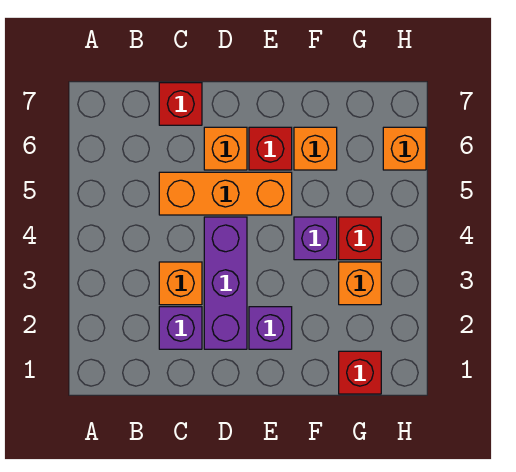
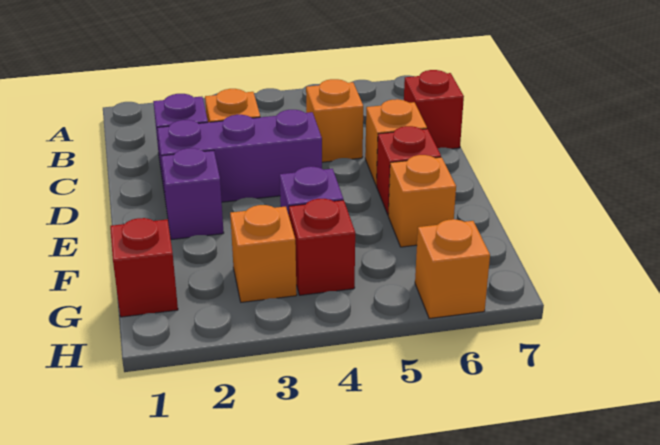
orange brick C5:E5 level 1 -> orange brick C5 level 1

